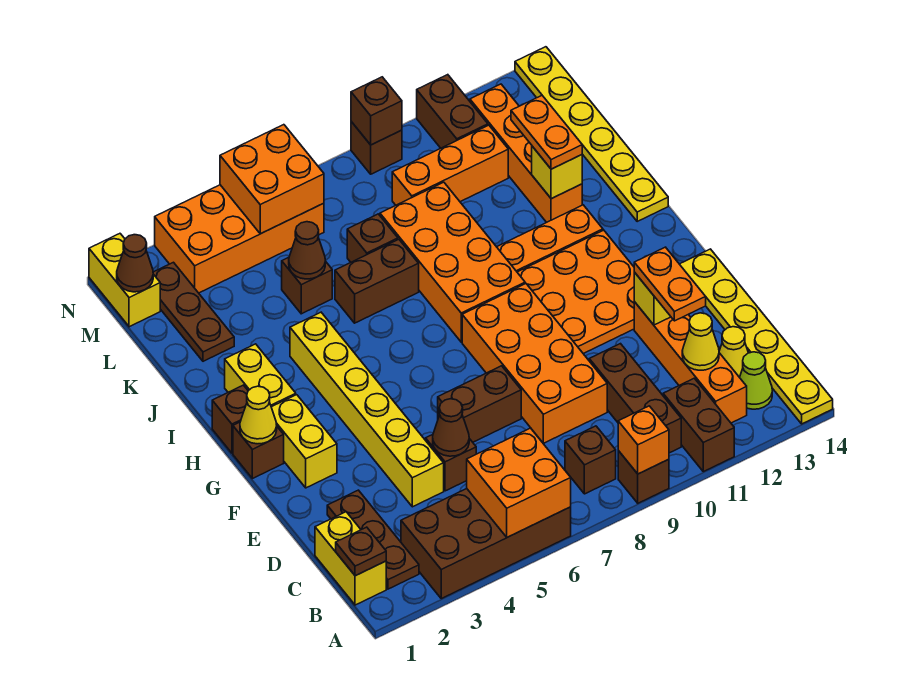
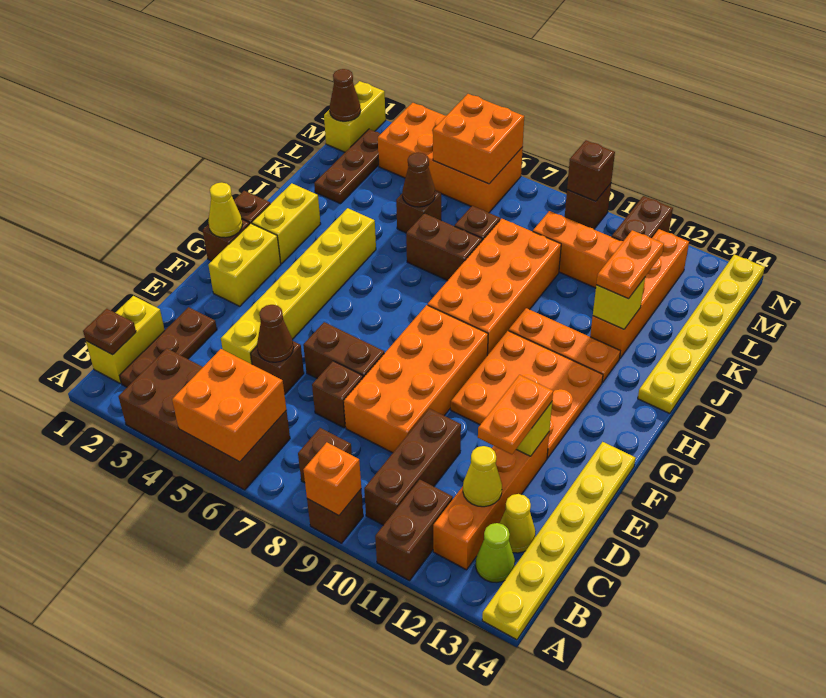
none -> brown brick D7 level 1

